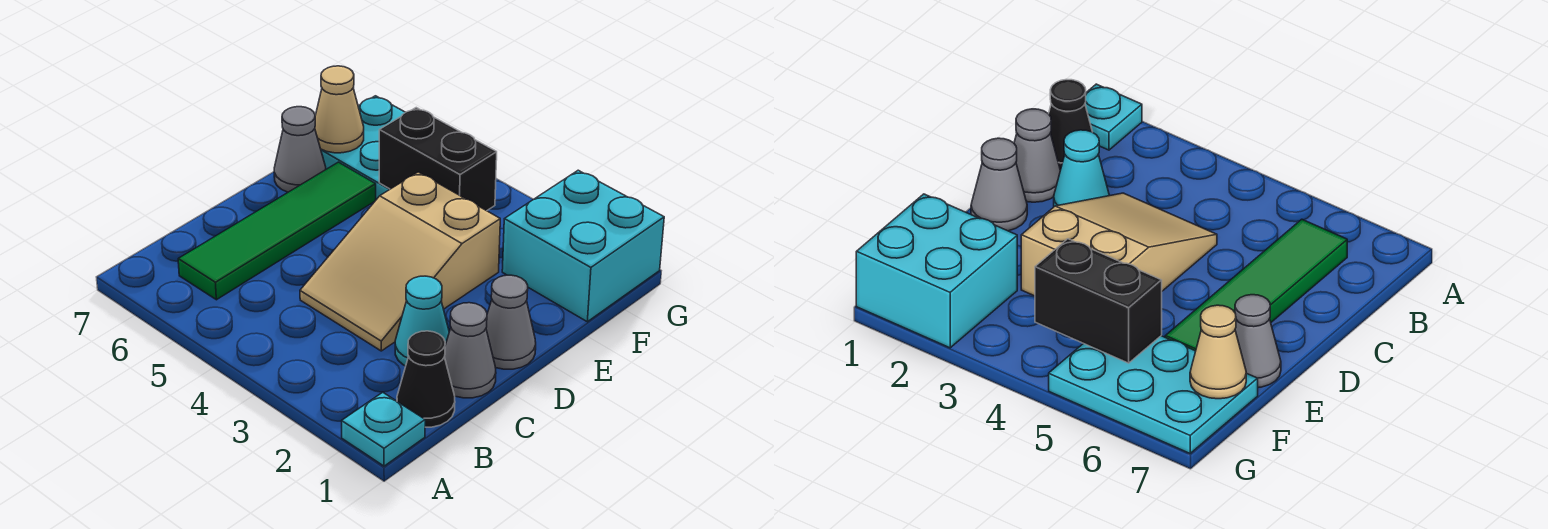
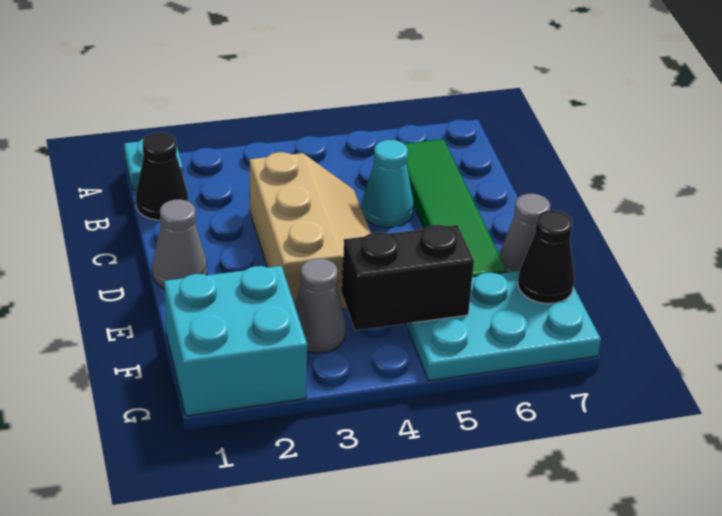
grey cone C1 level 1 -> grey cone F3 level 1
cyan cone C2 level 1 -> cyan cone C5 level 1
tan slope C3:E4 level 1 top E -> tan slope C3:E4 level 1 top 3
tan cone F7 level 2 -> black cone F7 level 2

